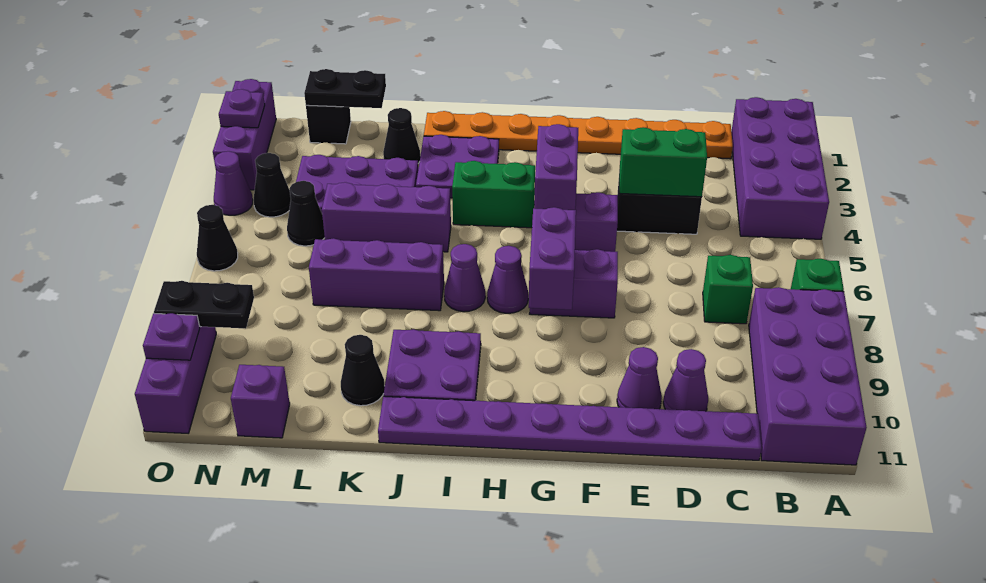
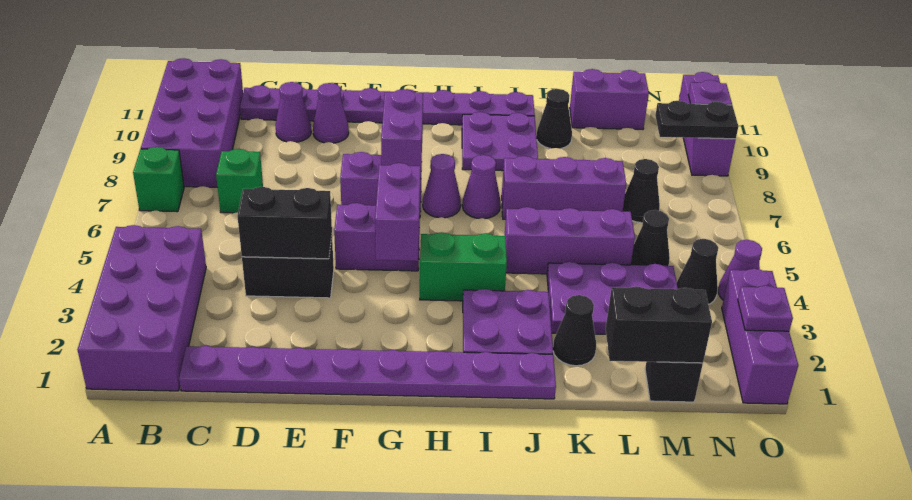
orange plate C1:J1 level 1 -> purple plate C1:J1 level 1
green brick D4:E4 level 2 -> black brick D4:E4 level 2
black plate L1:M1 level 2 -> black brick L1:M1 level 2
purple brick M11 level 1 -> purple brick L11:M11 level 1
black cone O6 level 1 -> black cone M7 level 1

